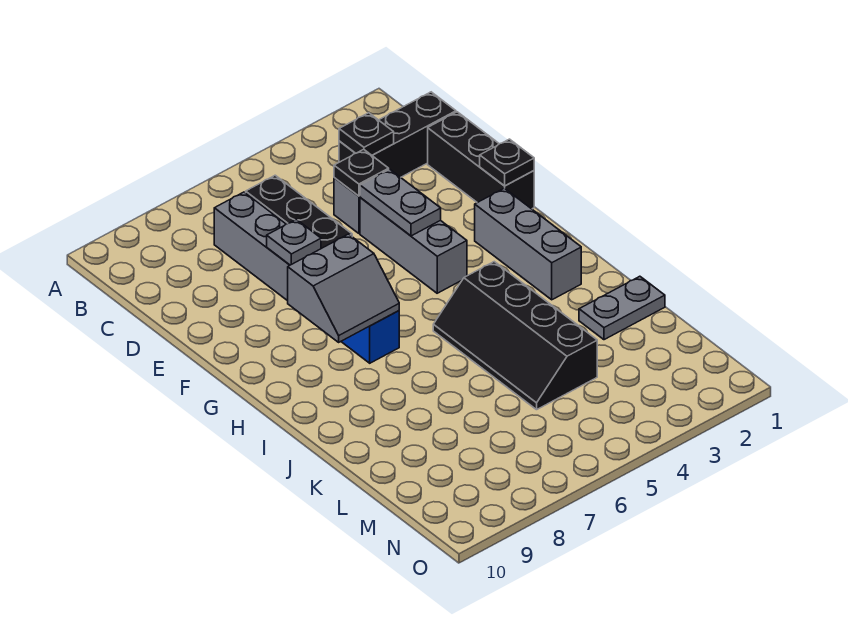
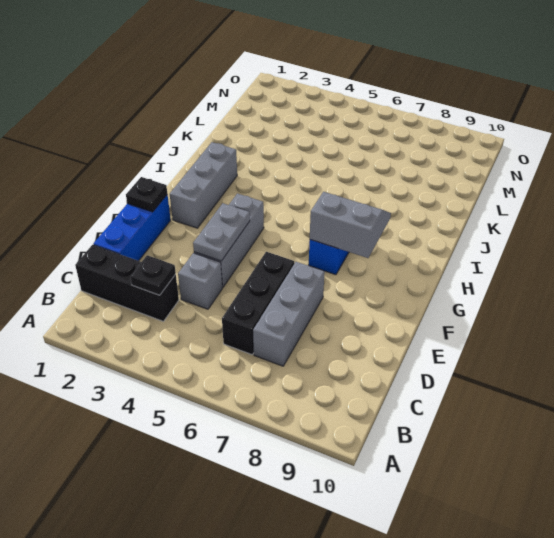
black brick D1:F1 level 1 -> blue brick D1:F1 level 1
black plate D4 level 2 -> none
grey plate E7 level 2 -> none
black slope I4:L5 level 1 top 4 -> none
grey plate K1:K2 level 1 -> none

